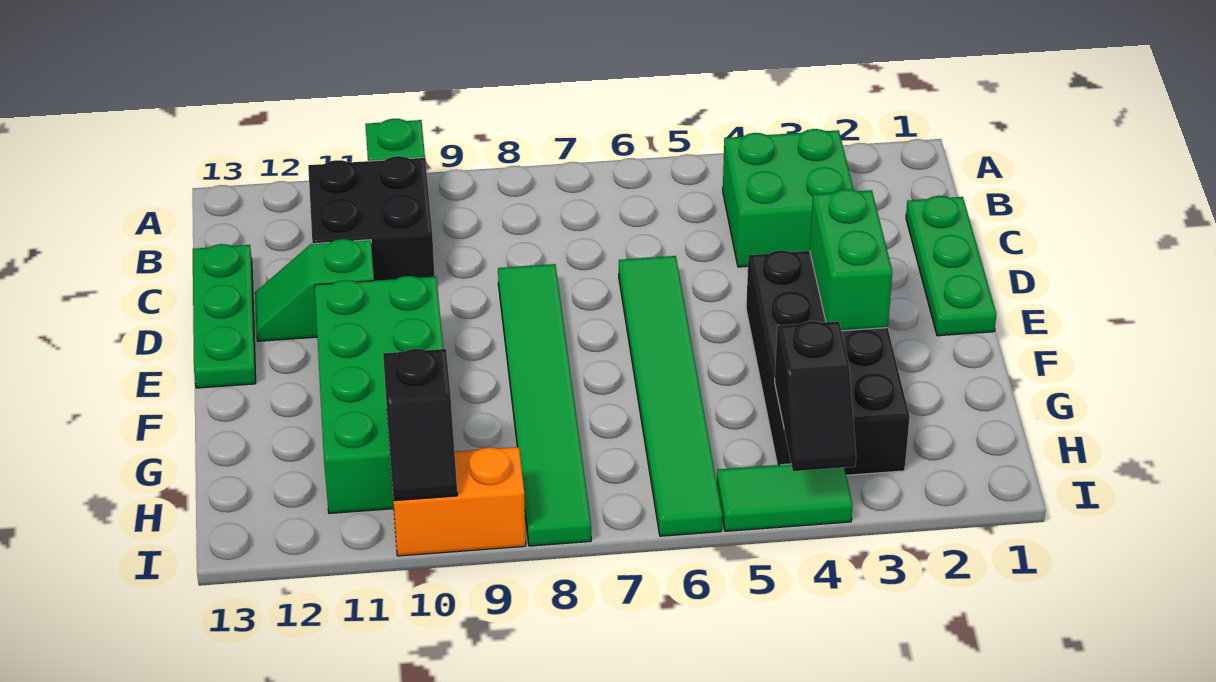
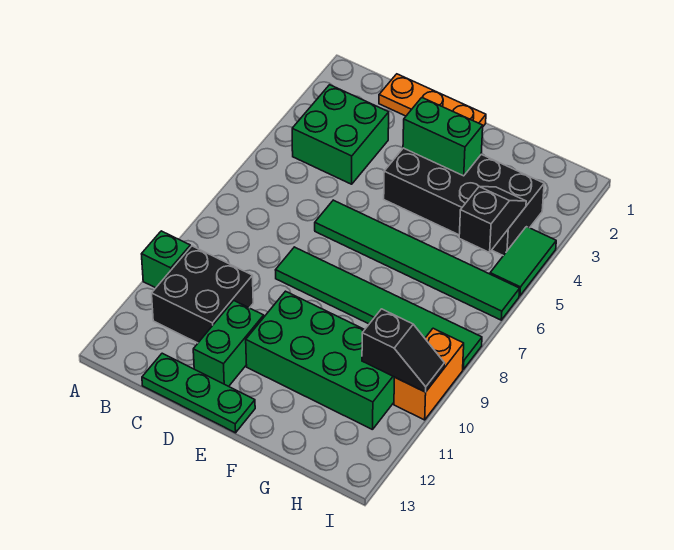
green plate C1:E1 level 1 -> orange plate C1:E1 level 1
green slope D11:D12 level 1 top 11 -> green brick D11:D12 level 1
black slope H4:I4 level 2 top H -> black slope H4:H5 level 2 top 5

